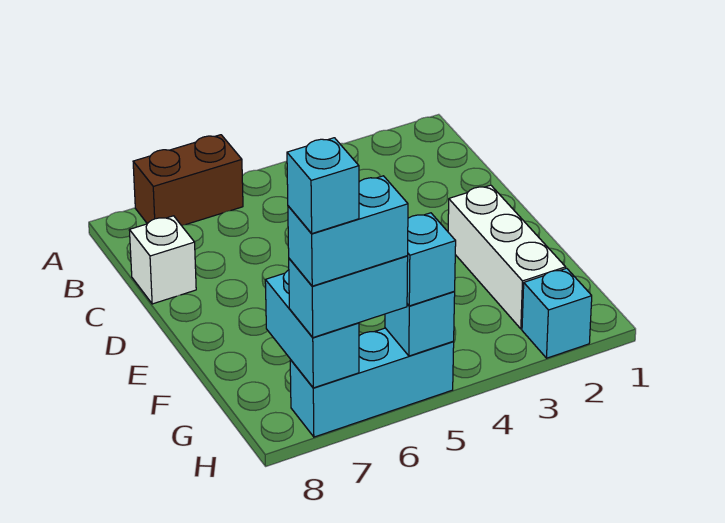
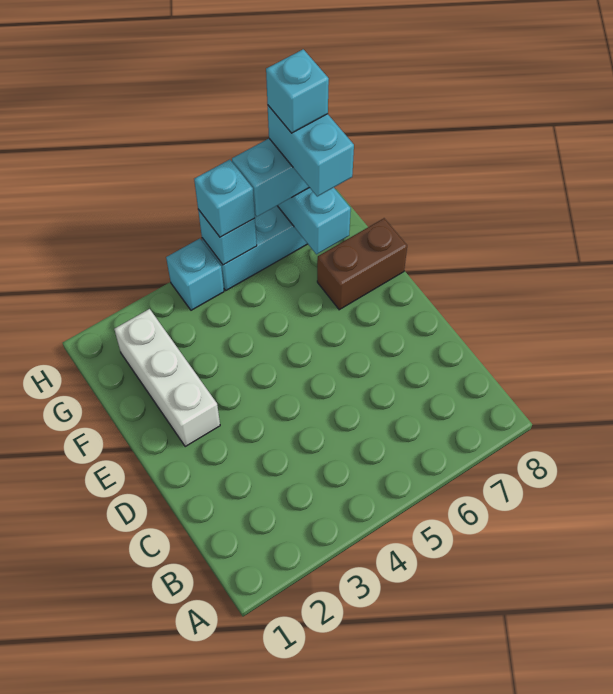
brown brick A6:A7 level 1 -> brown brick F7:F8 level 1
white brick C8 level 1 -> none
cyan brick H2 level 1 -> cyan brick H4 level 1
cyan brick H6:H7 level 4 -> cyan brick G7:H7 level 4

